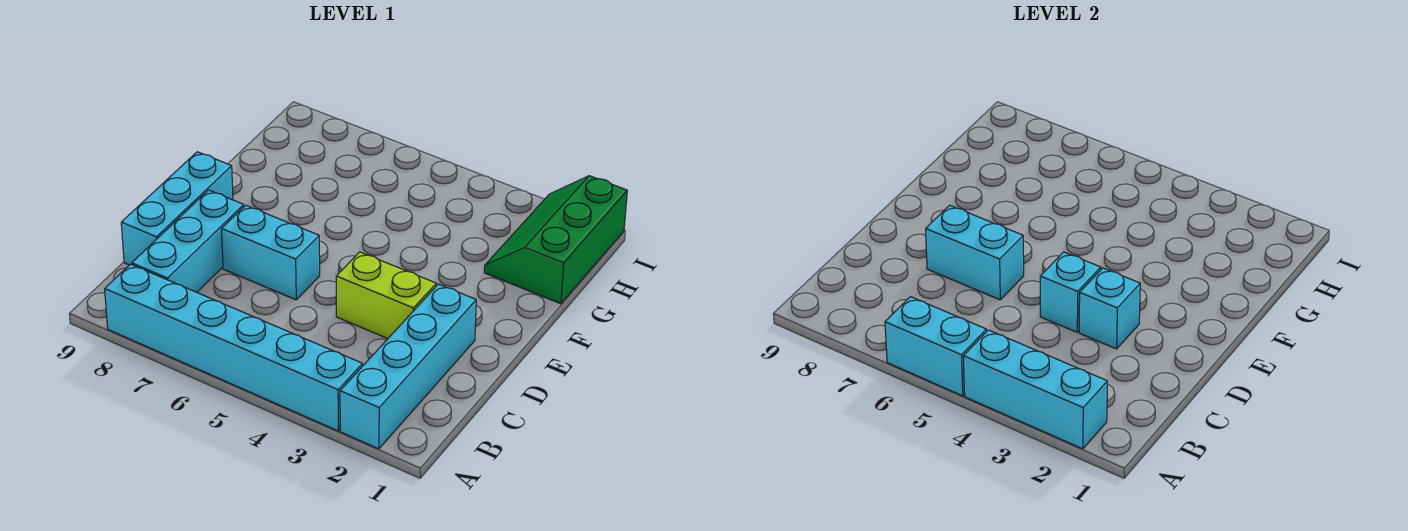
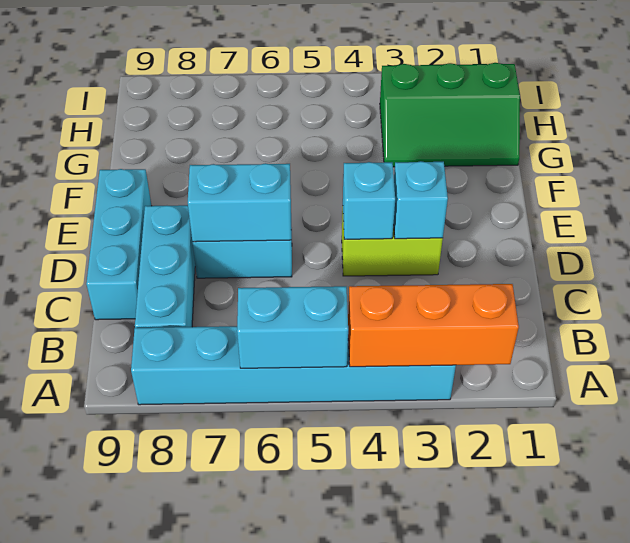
cyan brick A2:D2 level 1 -> none
cyan brick A2:A4 level 2 -> orange brick A2:A4 level 2
green slope G1:I2 level 1 top 1 -> green slope G1:H3 level 1 top H

